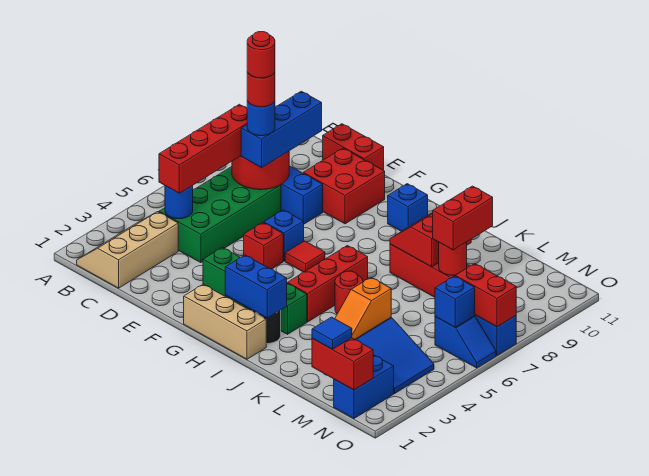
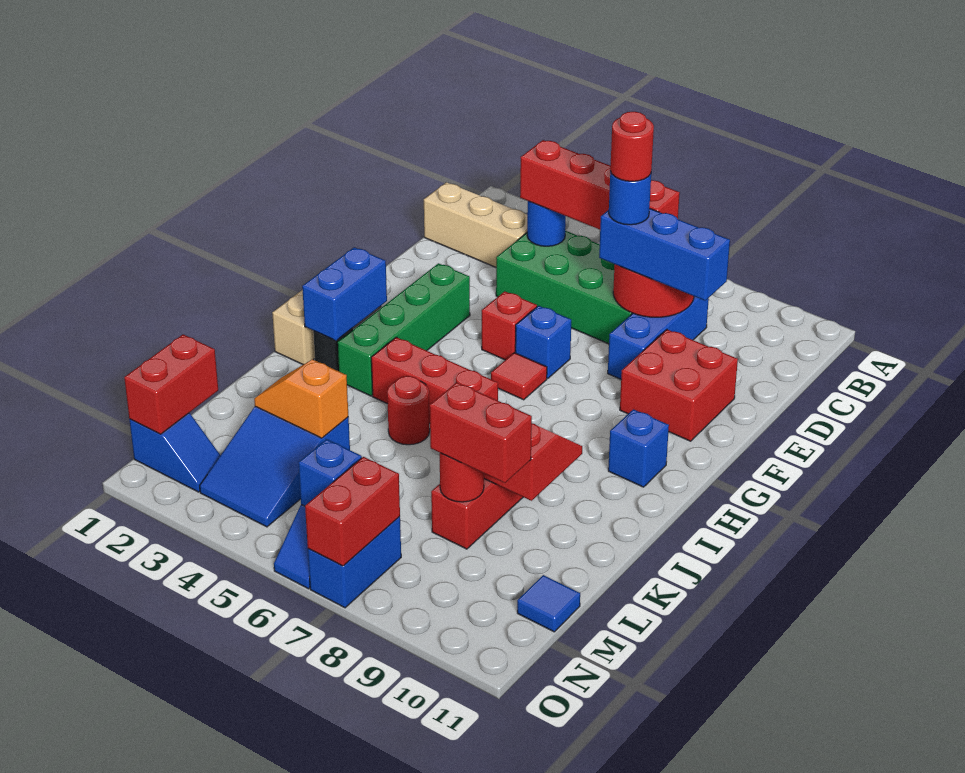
red round brick D7 level 6 -> none
red brick D11:E11 level 1 -> none
blue tile M1 level 3 -> blue tile M11 level 1
blue brick N1:N2 level 1 -> blue slope N1:N2 level 1 top 1

